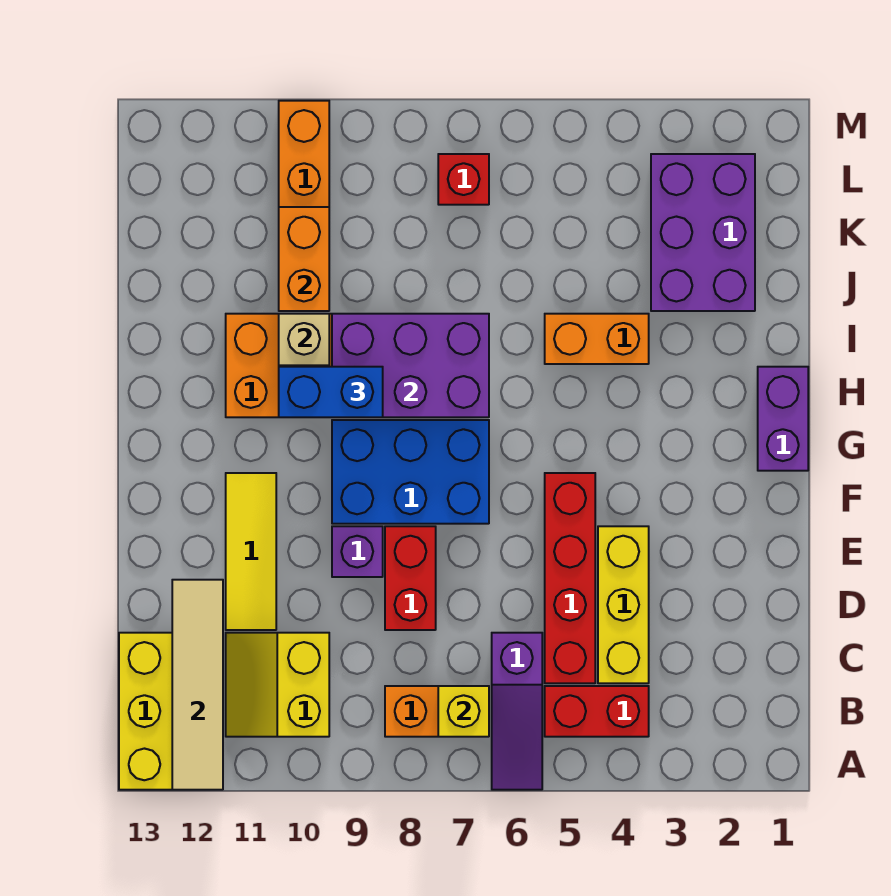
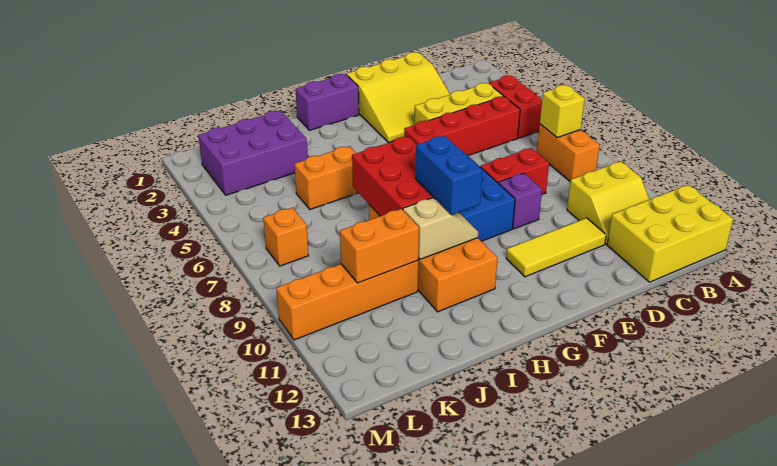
purple slope A6:C6 level 1 top C -> none
tan tile A12:D12 level 2 -> none
none -> yellow slope D1:F3 level 1 top 1
purple brick H7:I9 level 2 -> red brick H7:I9 level 2
orange brick I4:I5 level 1 -> orange brick I5:J5 level 1
red brick L7 level 1 -> orange brick L7 level 1

